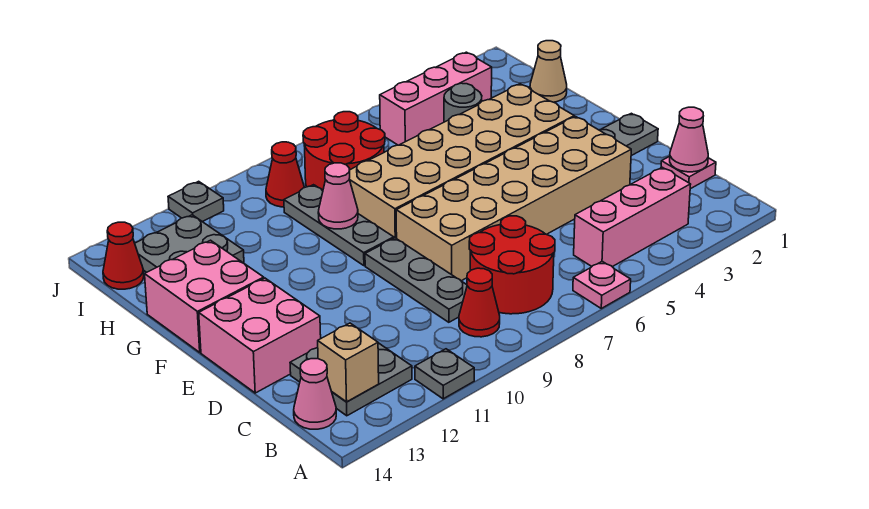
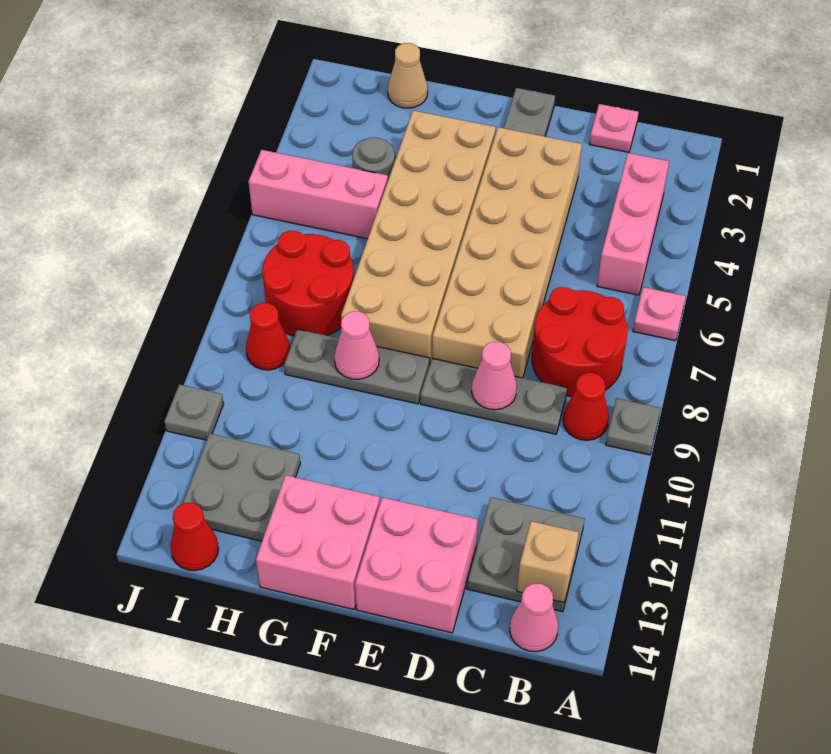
grey plate A11 level 1 -> grey plate A9 level 1
pink cone C1 level 2 -> pink cone D9 level 2
pink brick I3:I5 level 1 -> pink brick H5:J5 level 1

